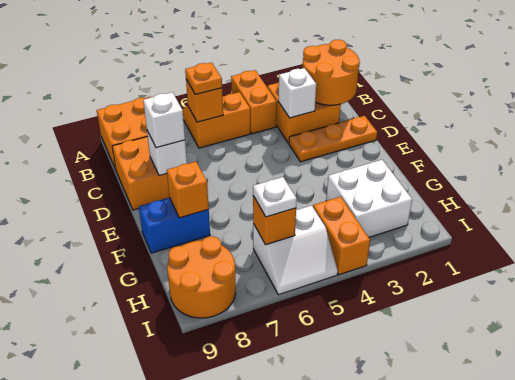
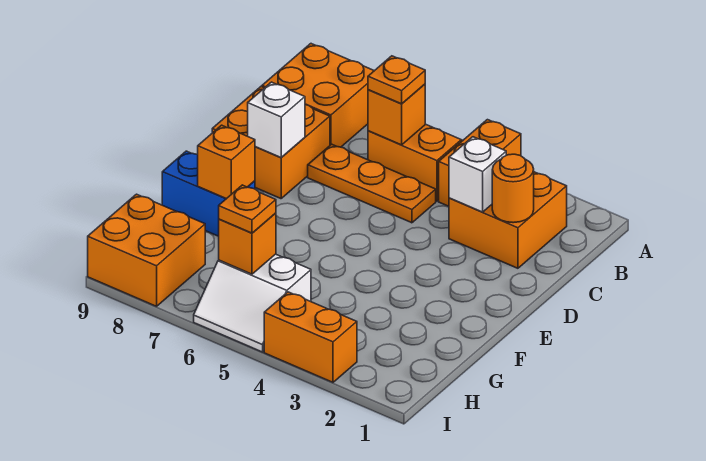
orange round brick B1:C2 level 2 -> orange round brick C2 level 2
orange plate D1:D3 level 1 -> orange plate C5:C7 level 1
white brick D8 level 3 -> none
white brick G2:H3 level 1 -> none
orange brick H4:I4 level 1 -> orange brick I3:I4 level 1
white plate H6 level 3 -> orange plate H6 level 3
orange round brick H8:I9 level 1 -> orange brick H8:I9 level 1

